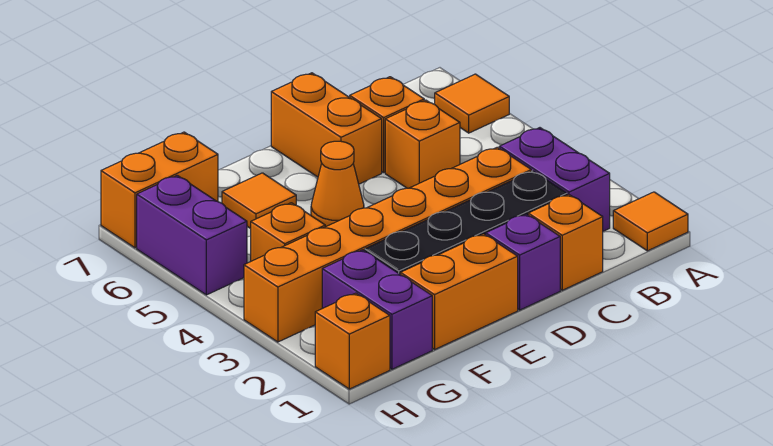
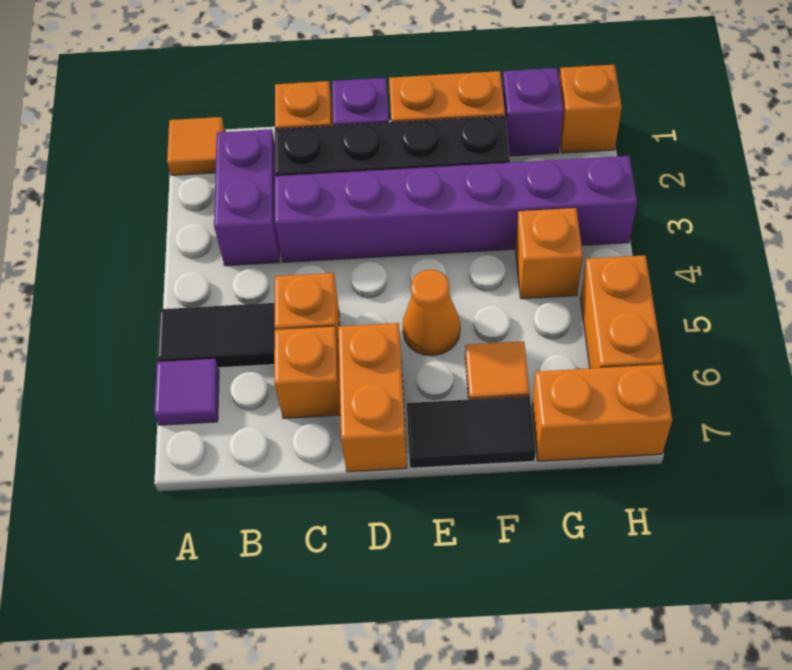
none -> black tile A5:B5 level 1
orange tile A6 level 1 -> purple tile A6 level 1
orange brick C3:H3 level 1 -> purple brick C3:H3 level 1
none -> black tile E7:F7 level 1
purple brick G1:G2 level 1 -> purple brick G1 level 1
purple brick H5:H6 level 1 -> orange brick H5:H6 level 1

